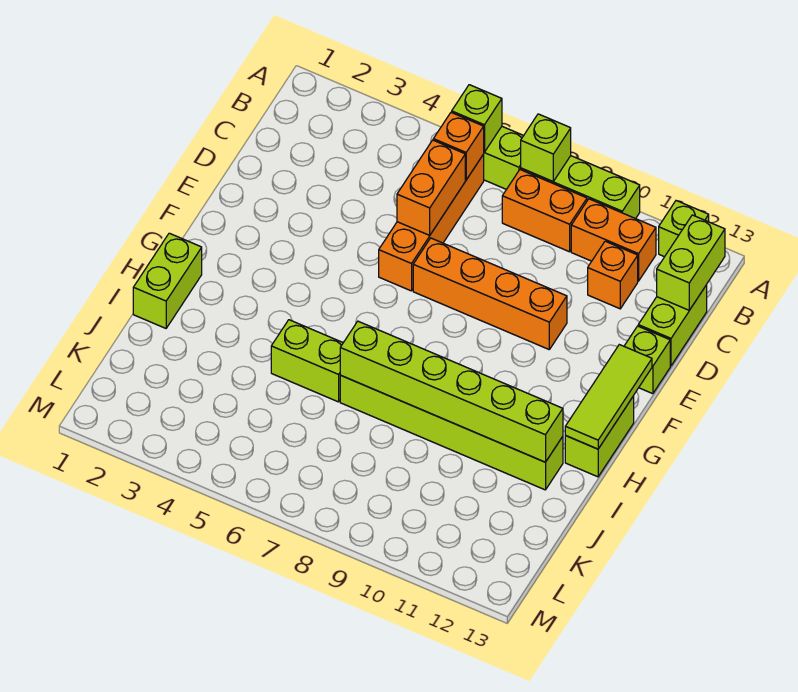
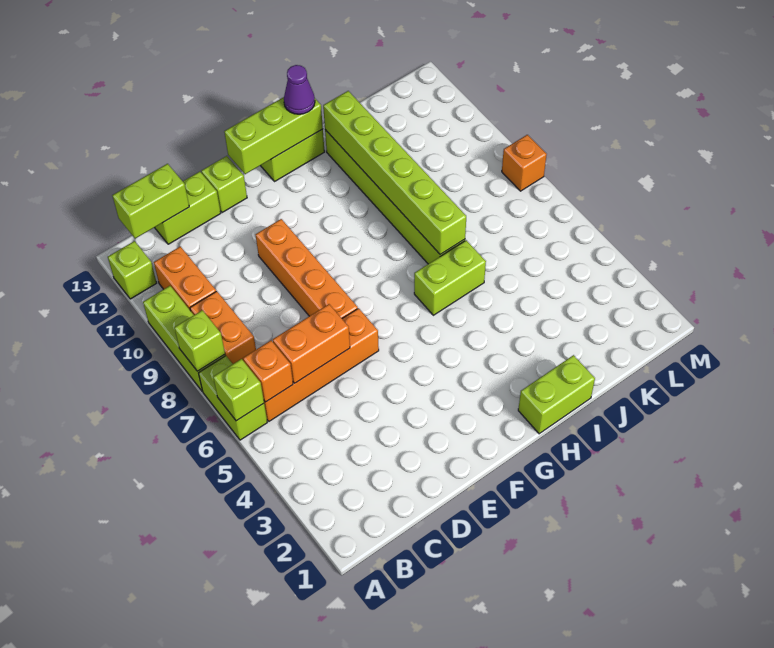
orange brick C11 level 1 -> orange brick M8 level 1
lime tile F13:H13 level 2 -> lime brick F13:H13 level 2
none -> purple cone H13 level 3
lime brick I5:I6 level 1 -> lime brick H6:I6 level 1

